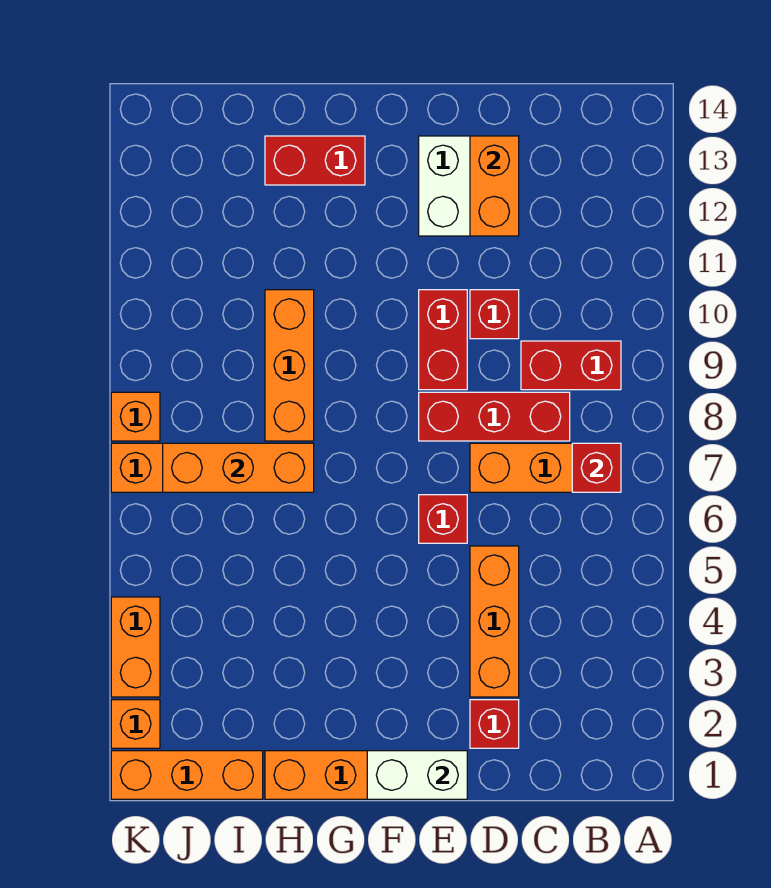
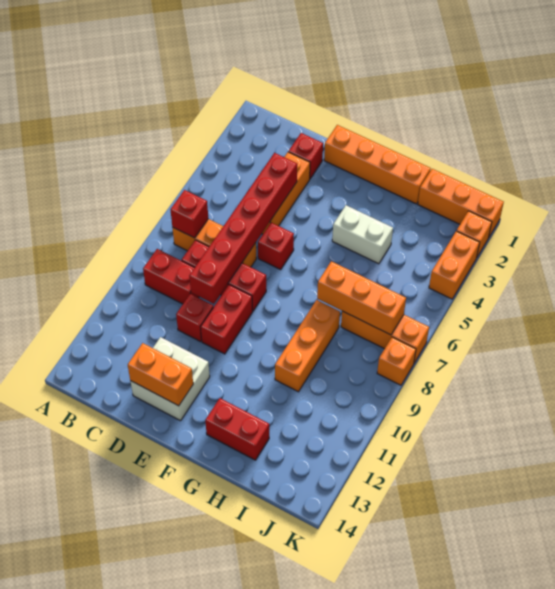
none -> red brick D4:D9 level 2
orange brick D12:D13 level 2 -> orange brick D13:E13 level 2
white brick E1:F1 level 2 -> white brick G4:H4 level 1

